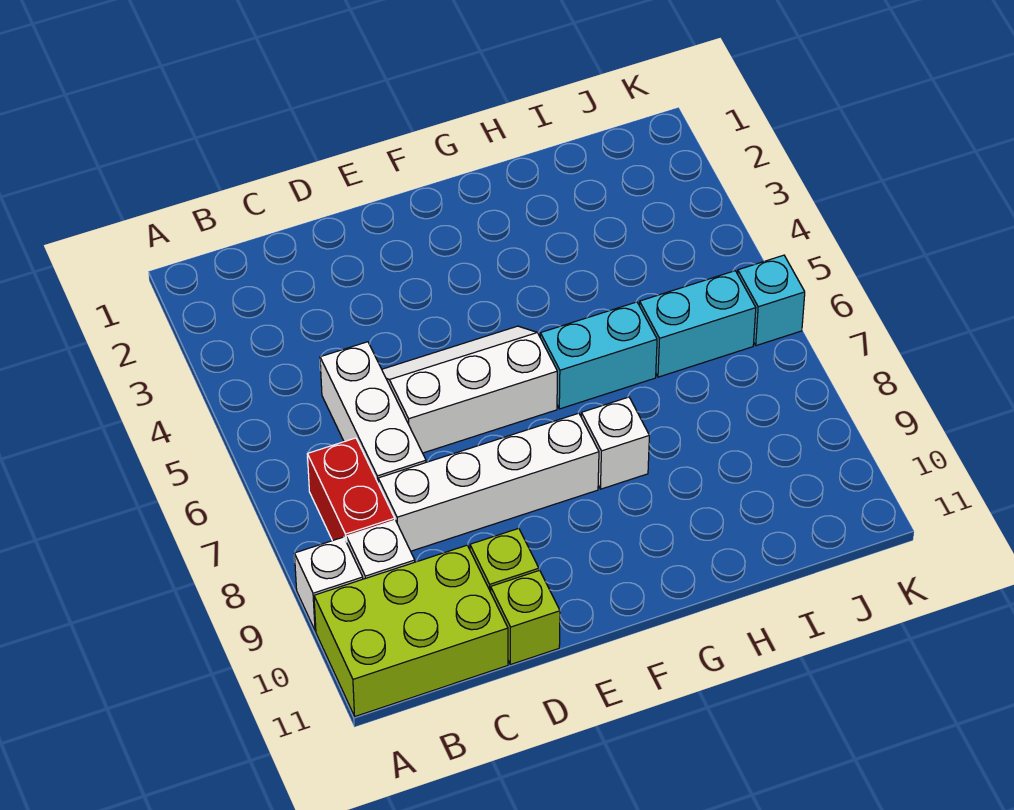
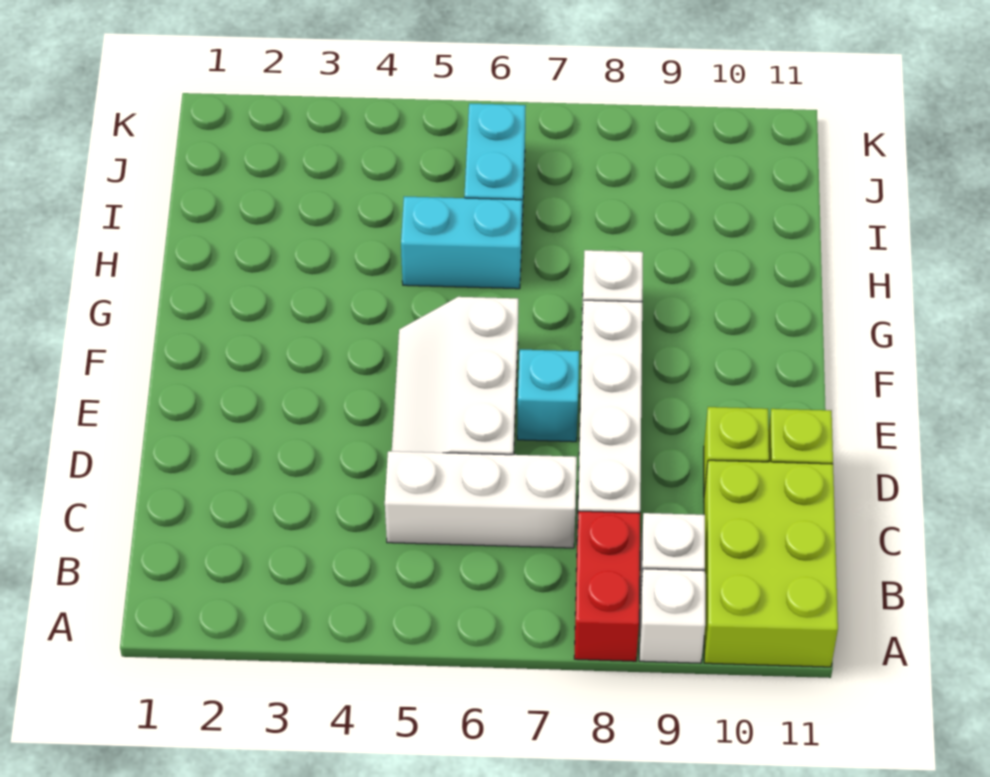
red brick B7:B8 level 1 -> red brick A8:B8 level 1
cyan brick G6:H6 level 1 -> cyan brick H5:H6 level 1
cyan brick K6 level 1 -> cyan brick E7 level 1

